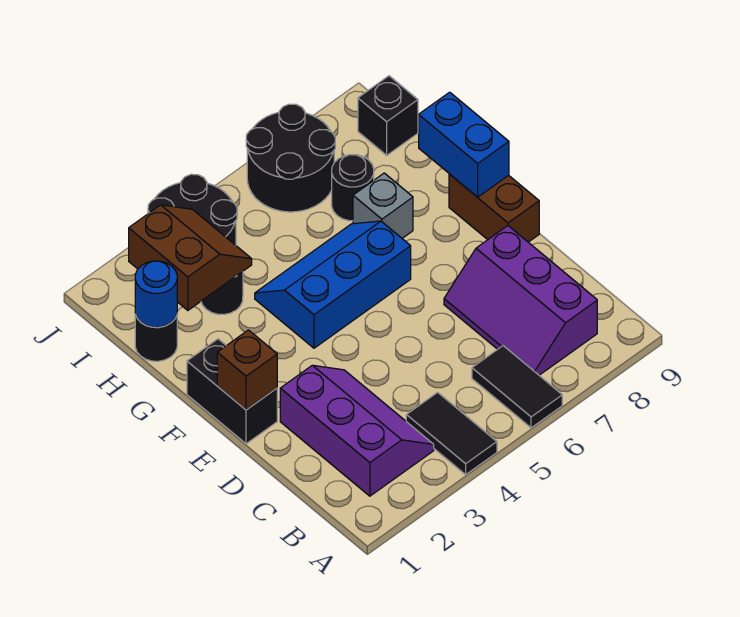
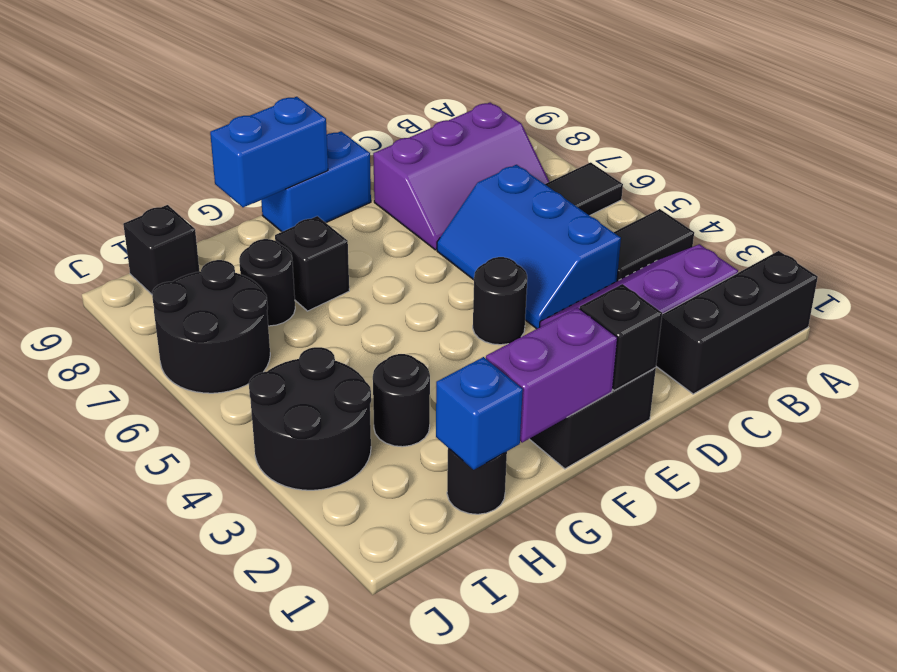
none -> black brick A1:C1 level 1
brown brick E1 level 2 -> black brick E1 level 2
none -> black round brick E4 level 1
brown brick E9:F9 level 1 -> blue brick E9:F9 level 1
none -> purple brick F1:G1 level 2
blue slope F4:G6 level 1 top F -> blue slope C4:D6 level 1 top C
grey brick G7 level 1 -> black brick G7 level 1
blue round brick H1 level 2 -> blue brick H1 level 2
brown slope H2:I3 level 2 top 2 -> none

